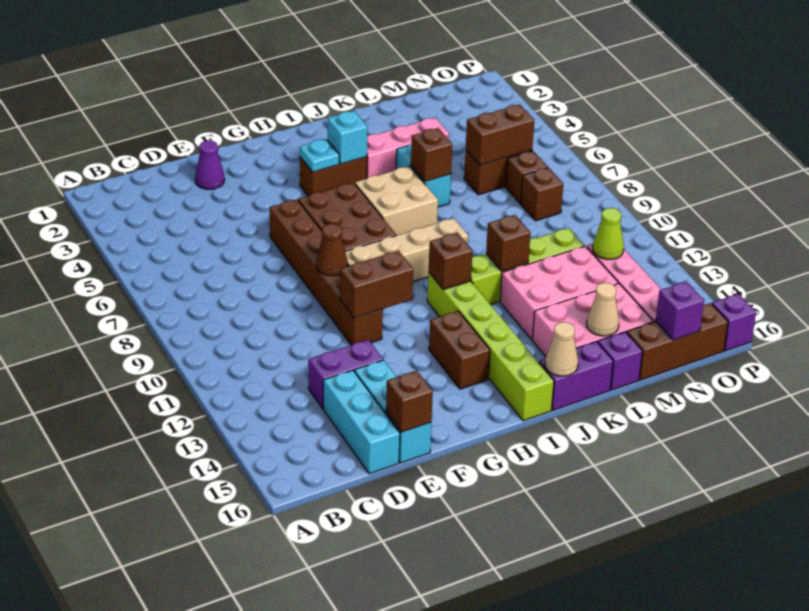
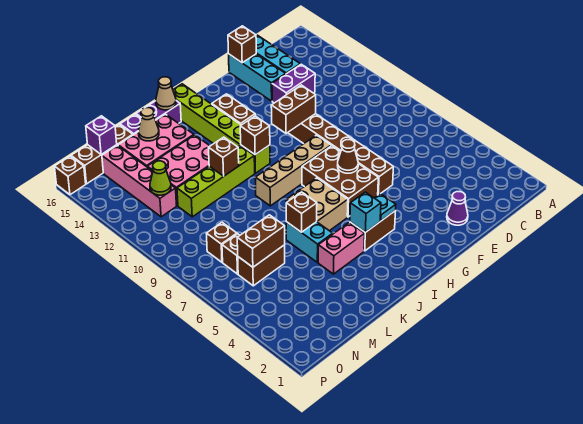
brown cone F9 level 2 -> brown cone G7 level 2
pink brick J4:L4 level 1 -> pink brick J4:K4 level 1
purple brick P16 level 1 -> brown brick P16 level 1

